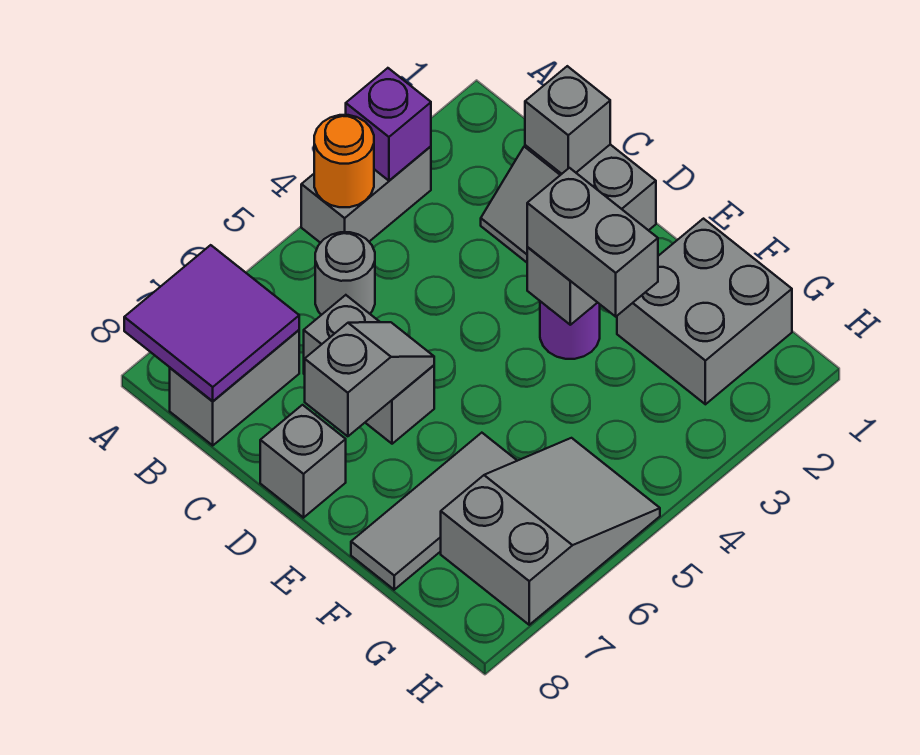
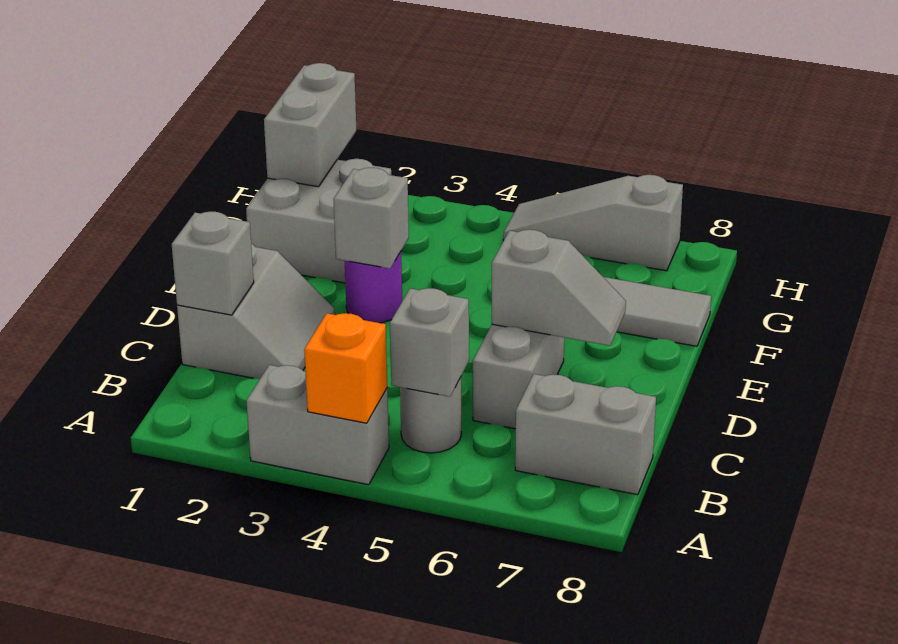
purple brick A3 level 2 -> none
orange round brick A4 level 2 -> orange brick A4 level 2
purple tile A7:B8 level 2 -> none
grey slope D6:D7 level 2 top 7 -> grey slope D6:D7 level 2 top 6
grey brick D8 level 1 -> grey brick B5 level 2
grey brick E3:F3 level 3 -> grey brick G1:H1 level 2
grey slope G5:H7 level 1 top 7 -> grey slope H5:H7 level 1 top 7

